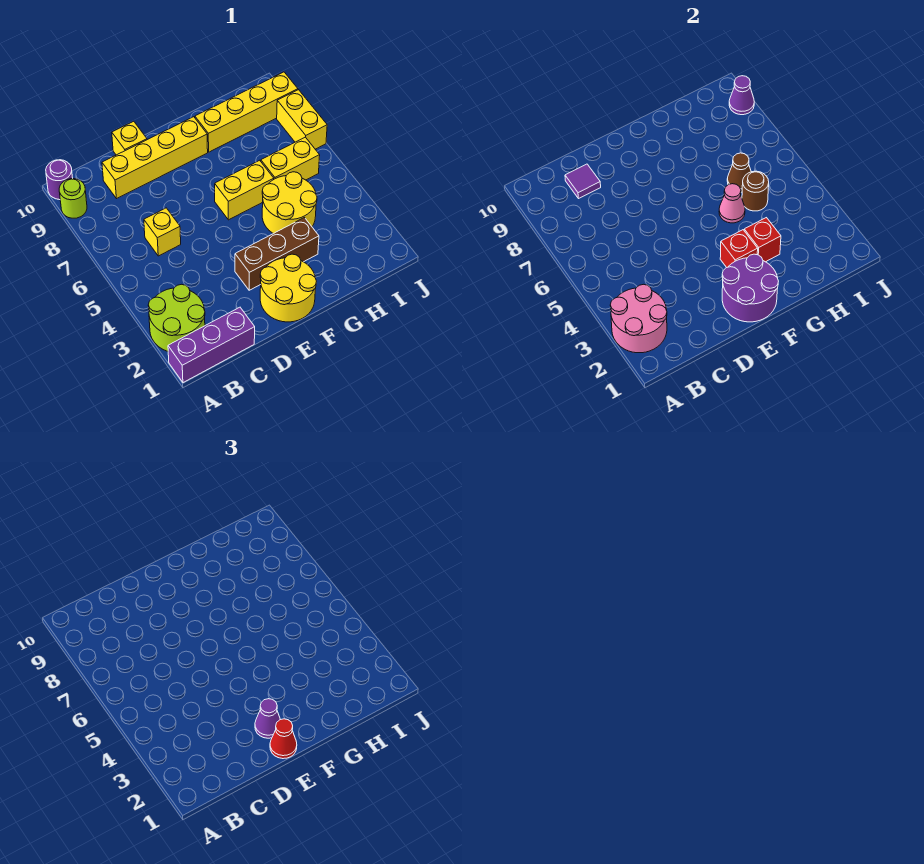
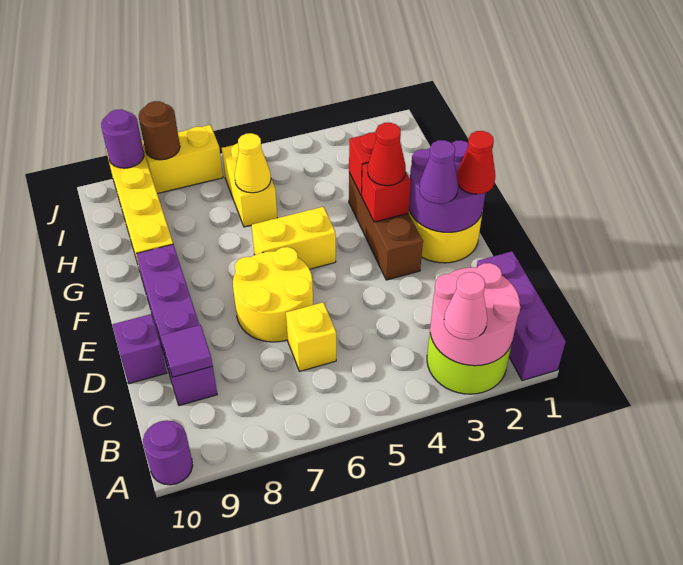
lime round brick A9 level 1 -> none
yellow brick C9:F9 level 1 -> purple brick C9:F9 level 1
yellow brick D10 level 1 -> purple brick D10 level 1
none -> red cone F3 level 3
yellow brick F6:G6 level 1 -> yellow brick F5:F6 level 1
yellow round brick G4:H5 level 1 -> yellow round brick D6:E7 level 1
pink cone G5 level 2 -> pink cone A3 level 3
brown round brick H5 level 2 -> brown round brick J8 level 2
brown cone H6 level 2 -> yellow cone H6 level 2
purple cone J9 level 2 -> purple round brick J9 level 2

